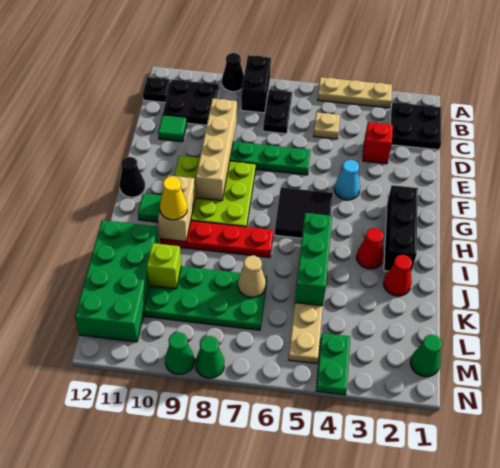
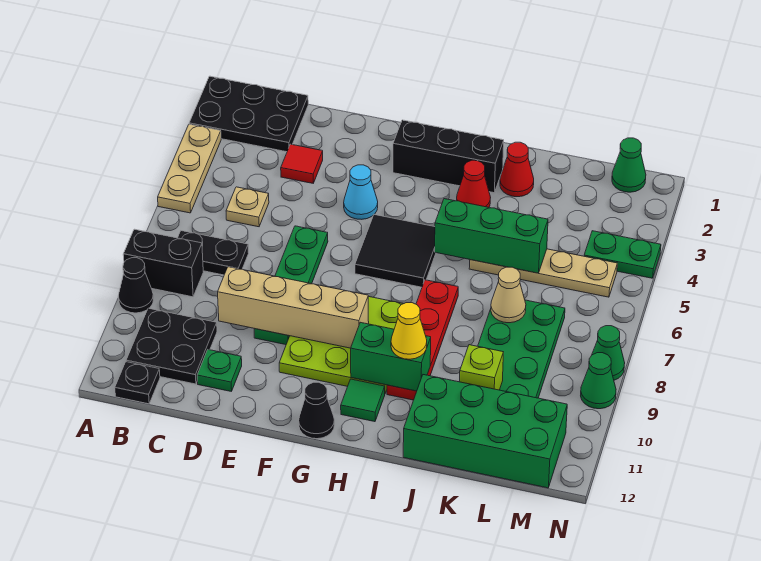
black plate B1:C2 level 1 -> black plate A1:C2 level 1
red brick D3 level 1 -> red tile D3 level 1
green tile D11 level 1 -> green plate D11 level 1
tan brick H10:I10 level 2 -> green brick H10:I10 level 2

